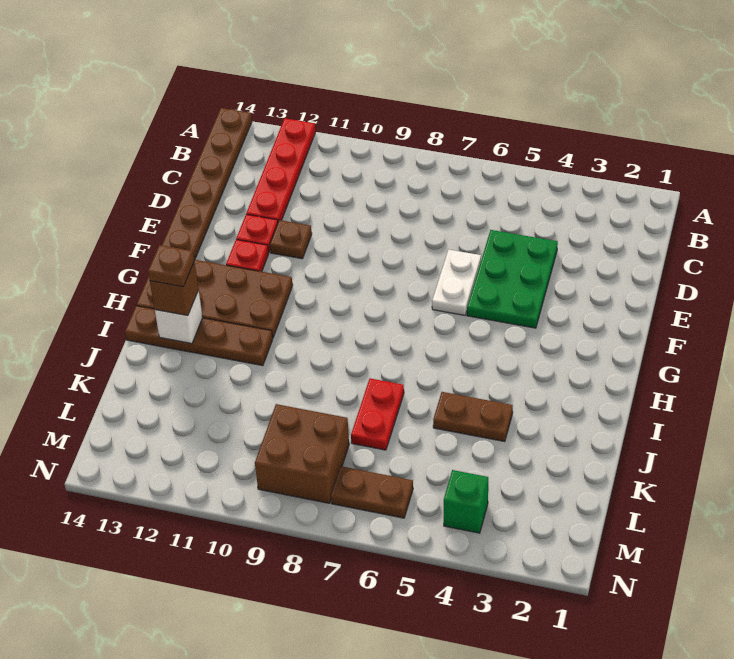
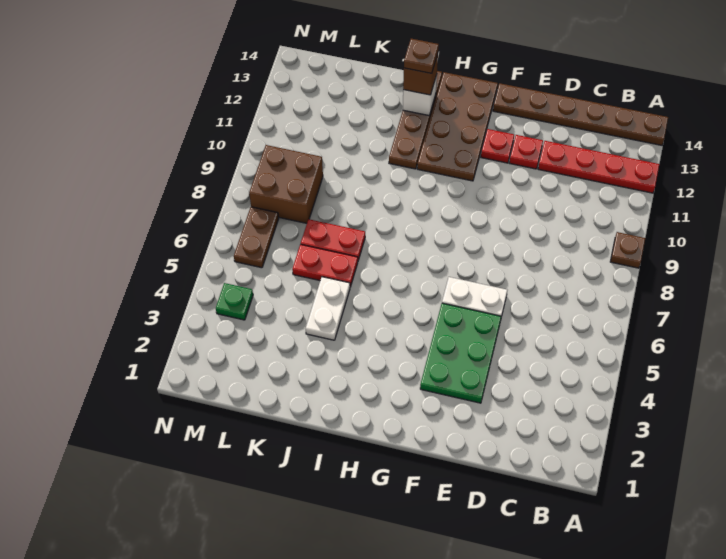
green plate D4:F5 level 1 -> green plate E3:F5 level 1
brown plate E11 level 1 -> brown plate A9 level 1
brown plate J4:J5 level 1 -> white plate J4:J5 level 1
none -> red plate J6:K6 level 1
green brick M4 level 1 -> green plate M4 level 1

